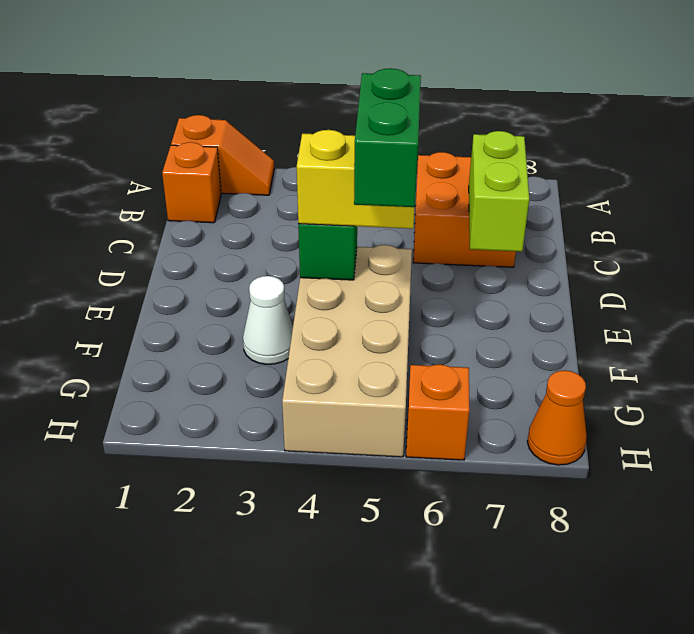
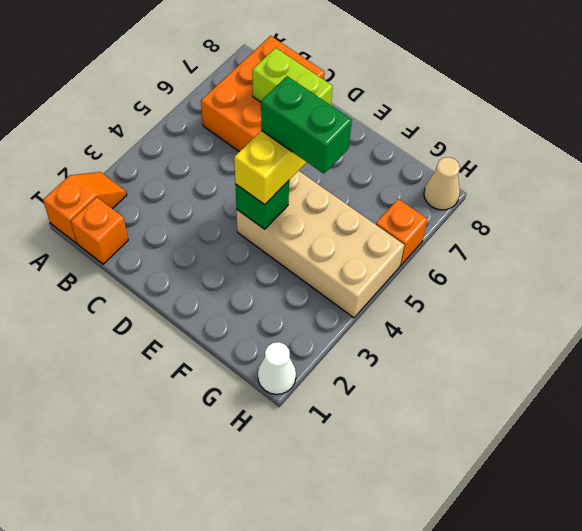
orange brick B6:C7 level 1 -> orange brick B6:C8 level 1
white cone F3 level 1 -> white cone H1 level 1
orange cone H8 level 1 -> tan cone H8 level 1

